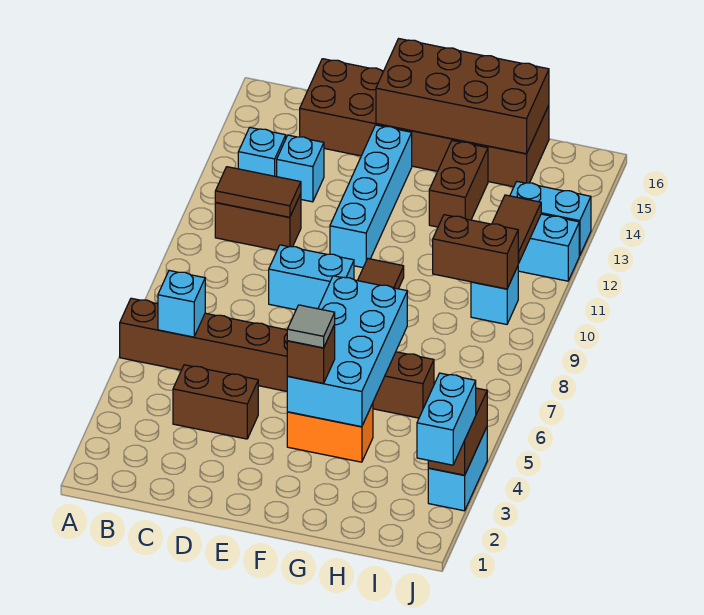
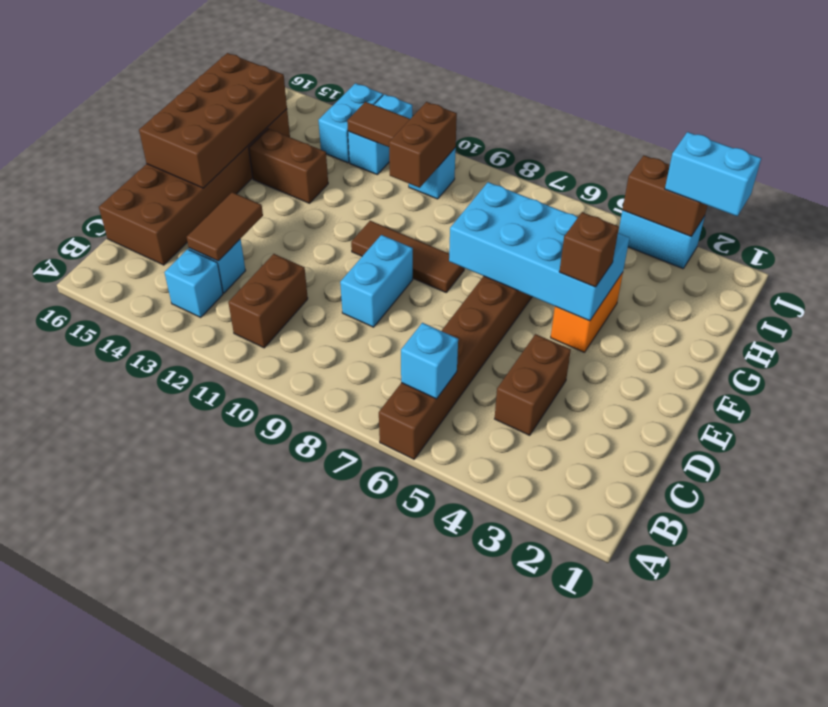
brown tile B11:C11 level 2 -> brown tile C13:D13 level 2
cyan brick E11:E14 level 1 -> none
grey tile F4 level 4 -> none

